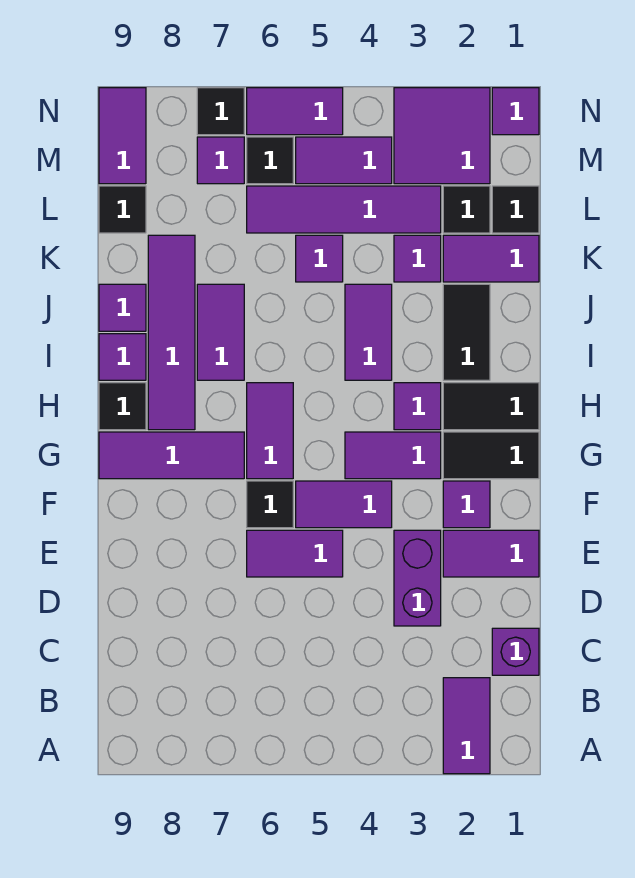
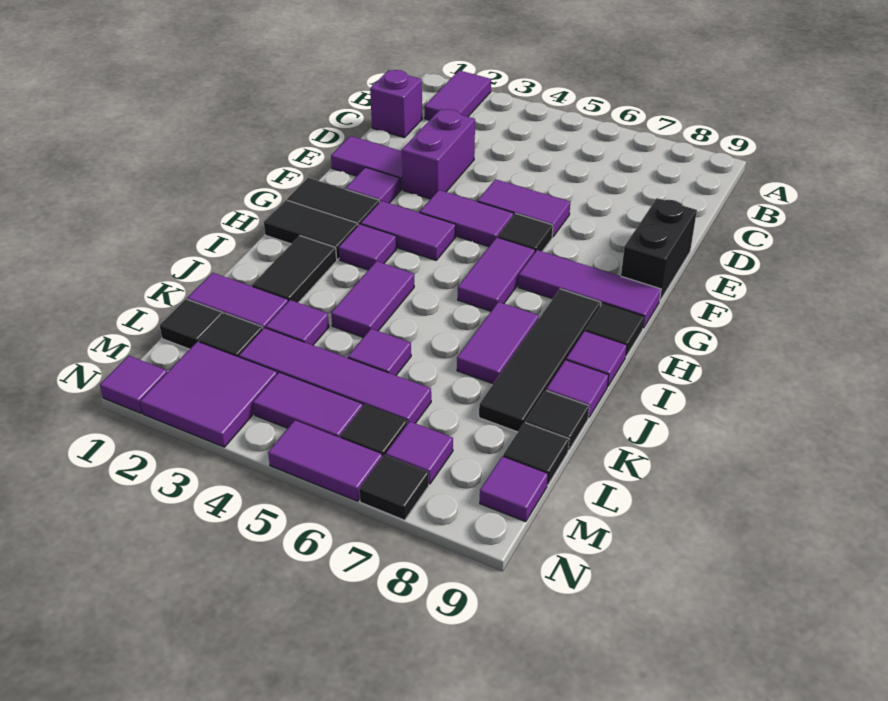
none -> black brick E9:F9 level 1
purple tile H8:K8 level 1 -> black tile H8:K8 level 1
none -> black tile K9 level 1
purple tile M9:N9 level 1 -> purple tile M9 level 1

